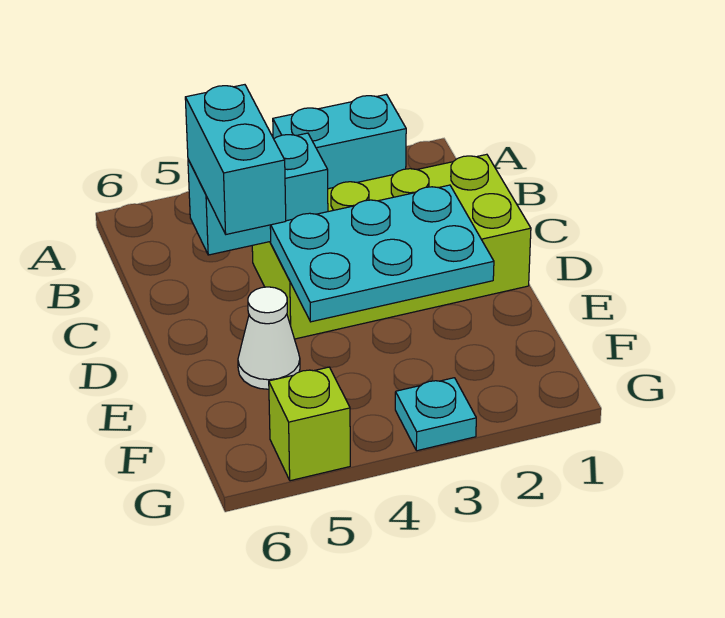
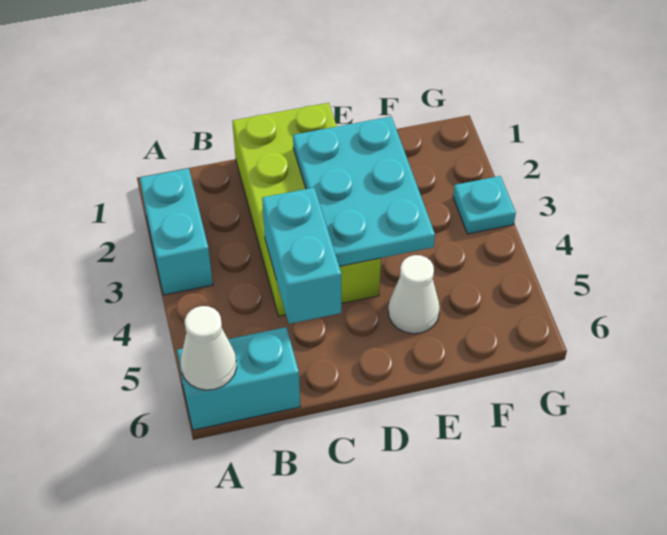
none -> white cone A6 level 2
cyan brick C5:D5 level 3 -> cyan brick A6:B6 level 1
lime brick G5 level 1 -> none

